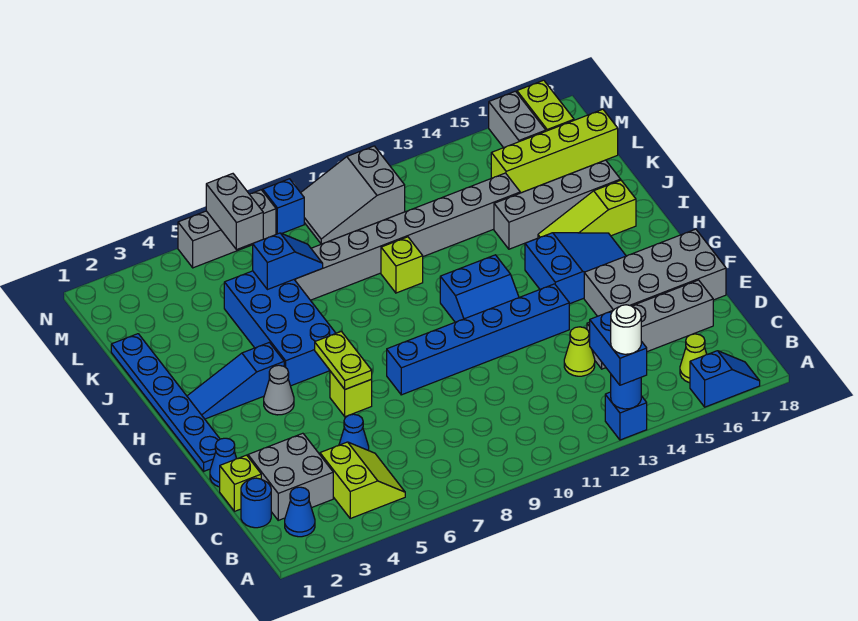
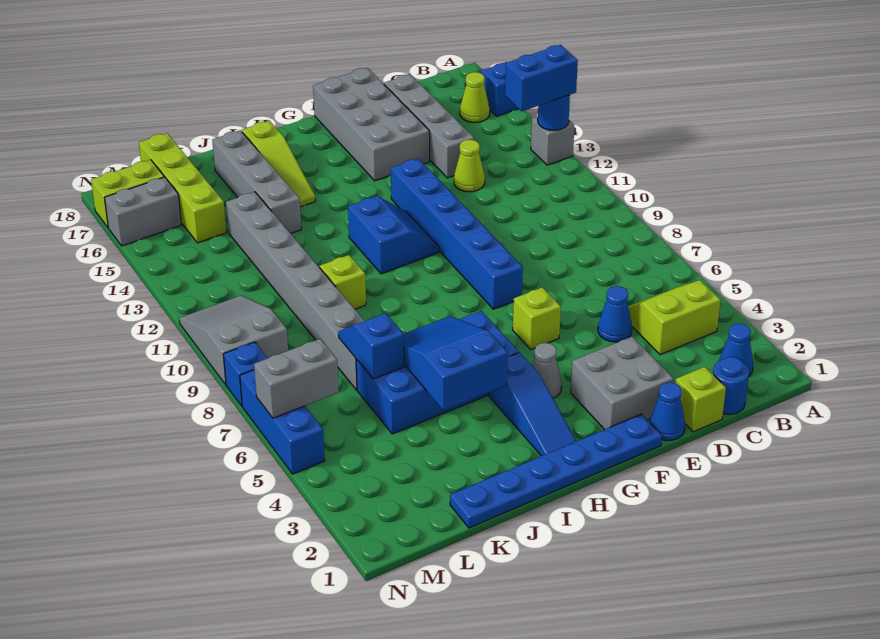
blue brick A13 level 1 -> grey brick A13 level 1
white round brick A13 level 4 -> none
grey brick C2:D3 level 1 -> grey brick E2:F3 level 1
lime plate F6:G6 level 2 -> none
blue slope G14:H16 level 1 top 14 -> blue slope I4:J6 level 2 top 4
grey slope M9:N11 level 1 top 11 -> grey slope M9:N11 level 1 top 9
grey brick N5:N7 level 1 -> blue brick N5:N7 level 1

